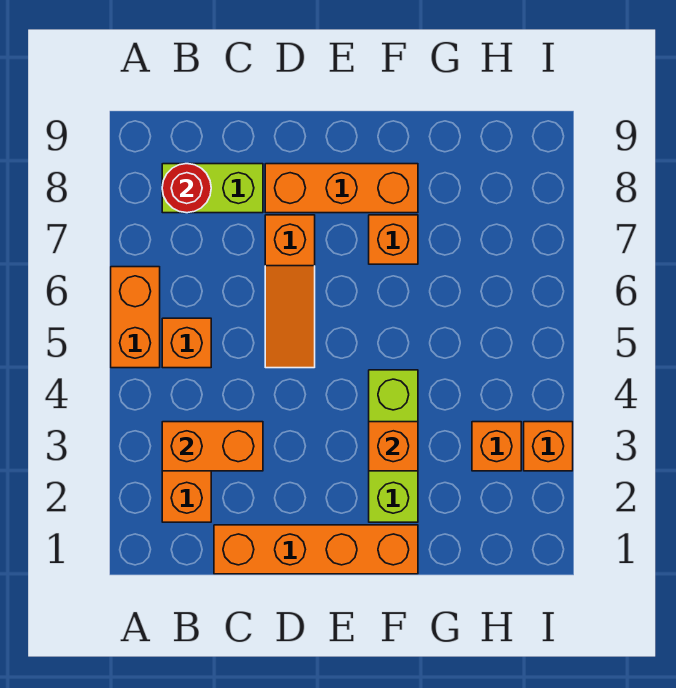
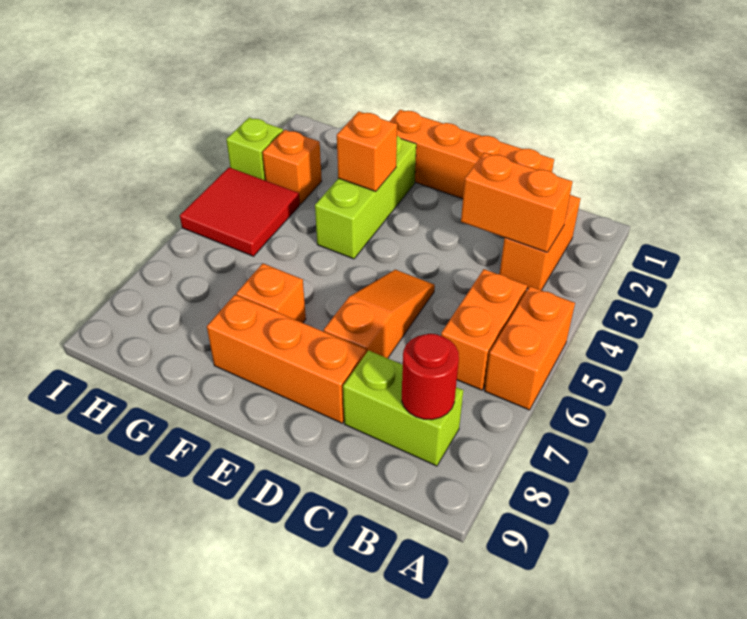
orange brick B5 level 1 -> orange brick B5:B6 level 1
none -> red tile H4:I5 level 1
orange brick I3 level 1 -> lime brick I3 level 1

